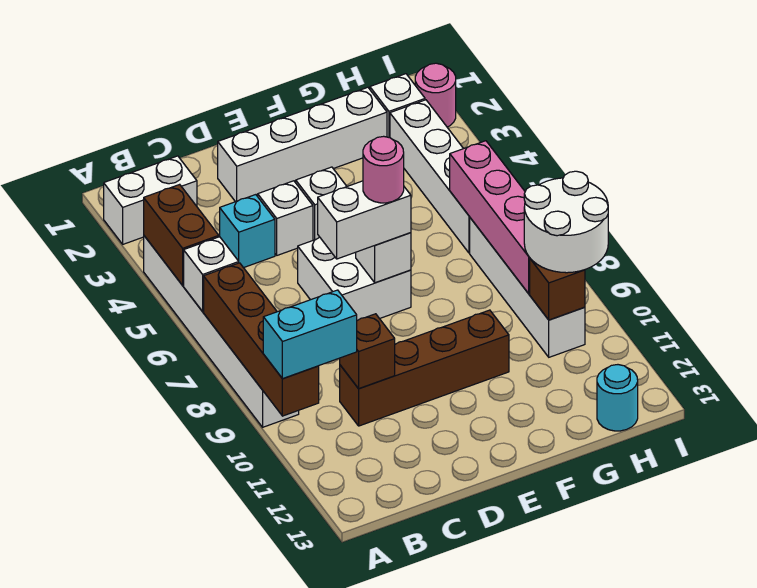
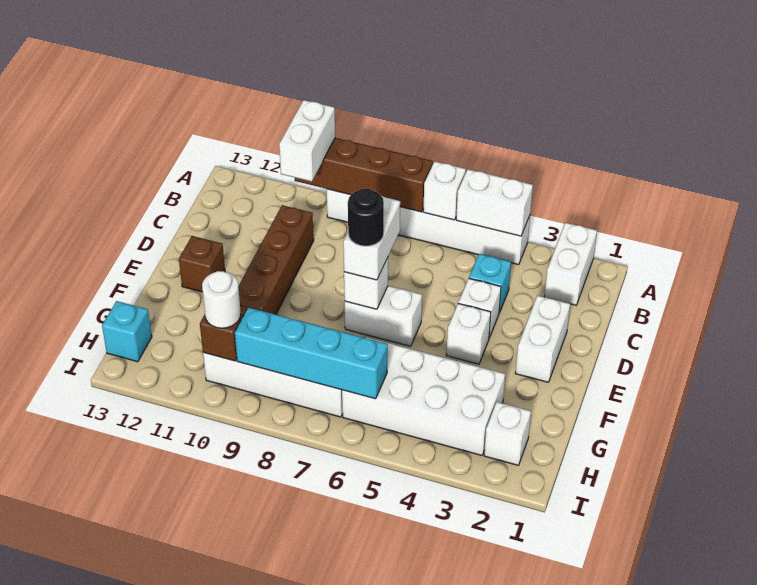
brown brick A4:A5 level 2 -> white brick A4:A5 level 2
cyan brick A10:B10 level 3 -> white brick A10:B10 level 3
brown brick C10 level 2 -> brown brick E12 level 1
white brick D2:G2 level 1 -> white brick D2:E2 level 1
white brick D6:E7 level 1 -> white brick E6:E7 level 1
pink round brick E7 level 4 -> black round brick E7 level 4
white brick H3:H6 level 1 -> white brick G3:H6 level 1
pink brick H6:H9 level 2 -> cyan brick H6:H9 level 2
white round brick H9:I10 level 3 -> white round brick H10 level 3
cyan round brick H13 level 1 -> cyan brick H13 level 1
pink round brick I2 level 1 -> none

